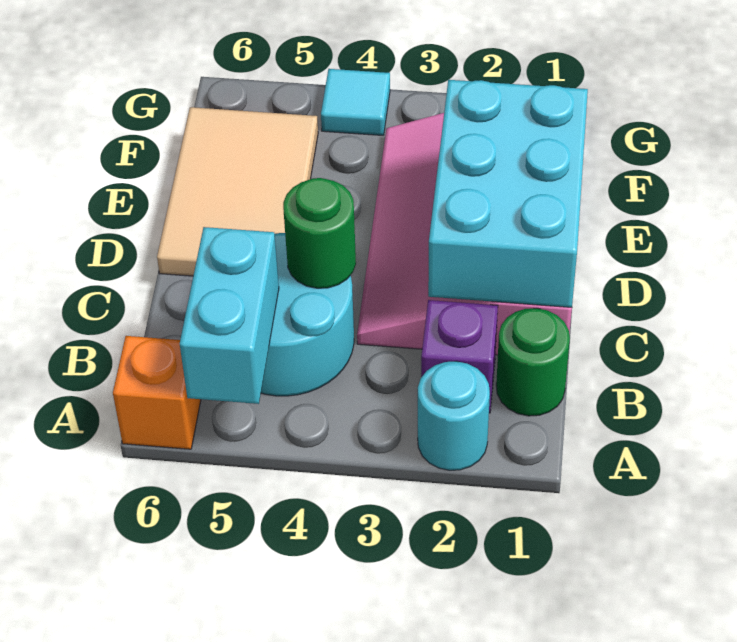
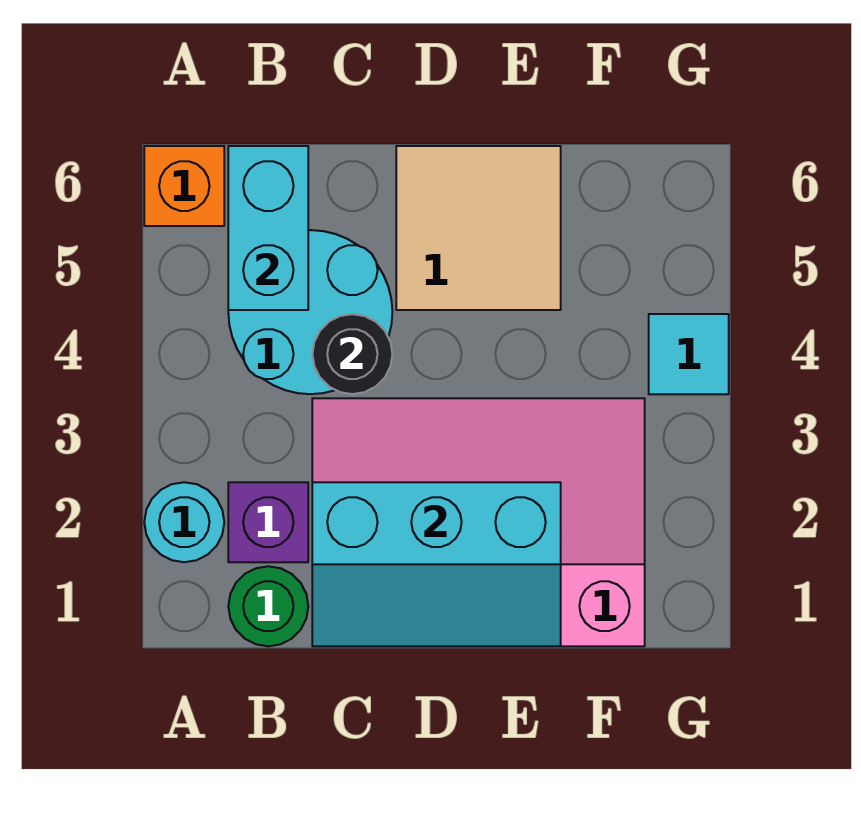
cyan brick A5:B5 level 2 -> cyan brick B5:B6 level 2
cyan brick C1:E2 level 2 -> cyan slope C1:E2 level 2 top 2
green round brick C4 level 2 -> black round brick C4 level 2
tan tile D5:F6 level 1 -> tan tile D5:E6 level 1

